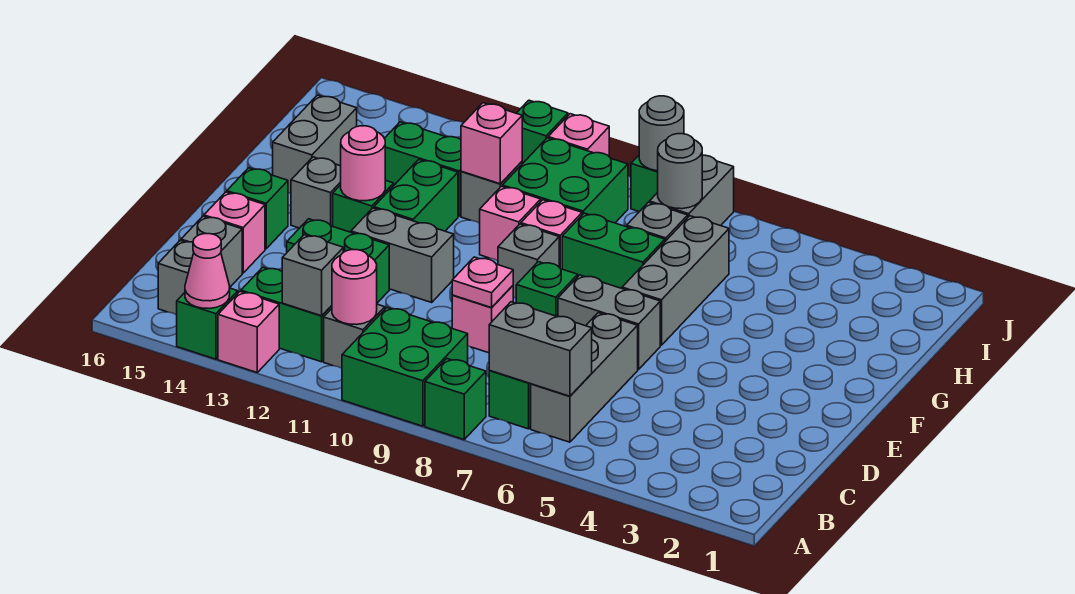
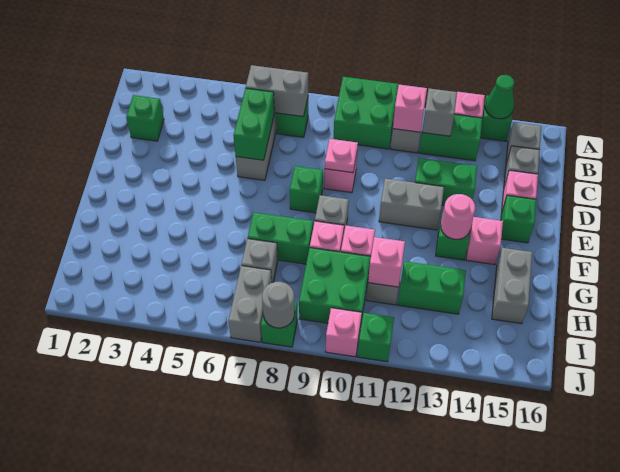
green brick A8 level 1 -> green brick C2 level 1
pink cone A14 level 2 -> green cone A14 level 2
pink round brick B11 level 2 -> pink brick B11 level 2
grey brick E6:E7 level 1 -> none
grey brick F6:H6 level 1 -> none
green brick F12:G12 level 1 -> green brick C6:D6 level 2
grey brick F14 level 1 -> pink brick F14 level 1
grey round brick I7 level 2 -> none

